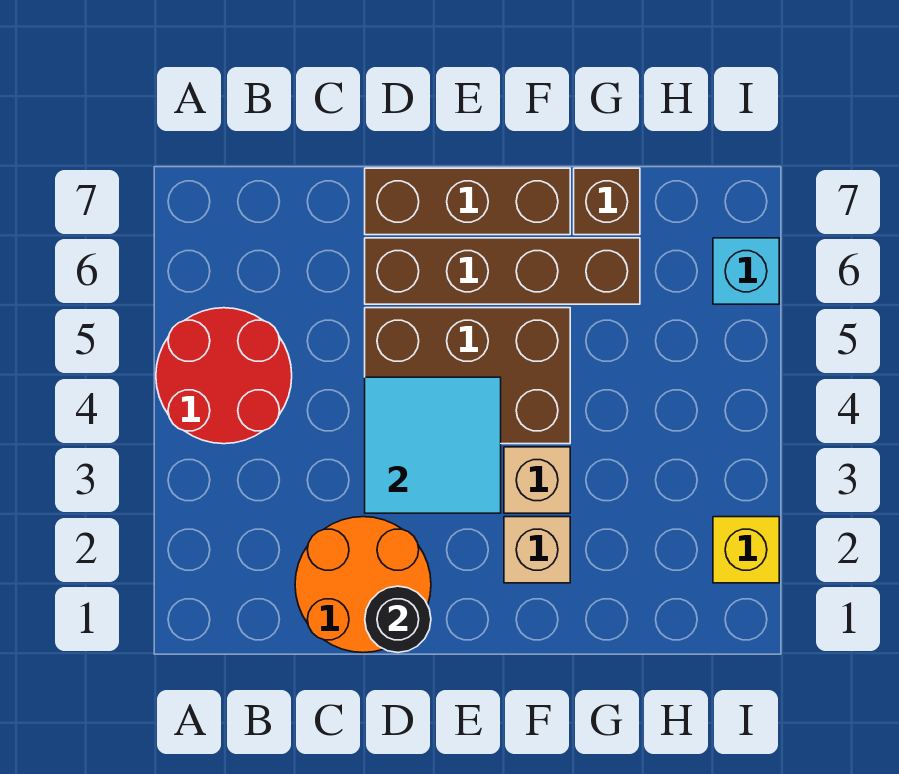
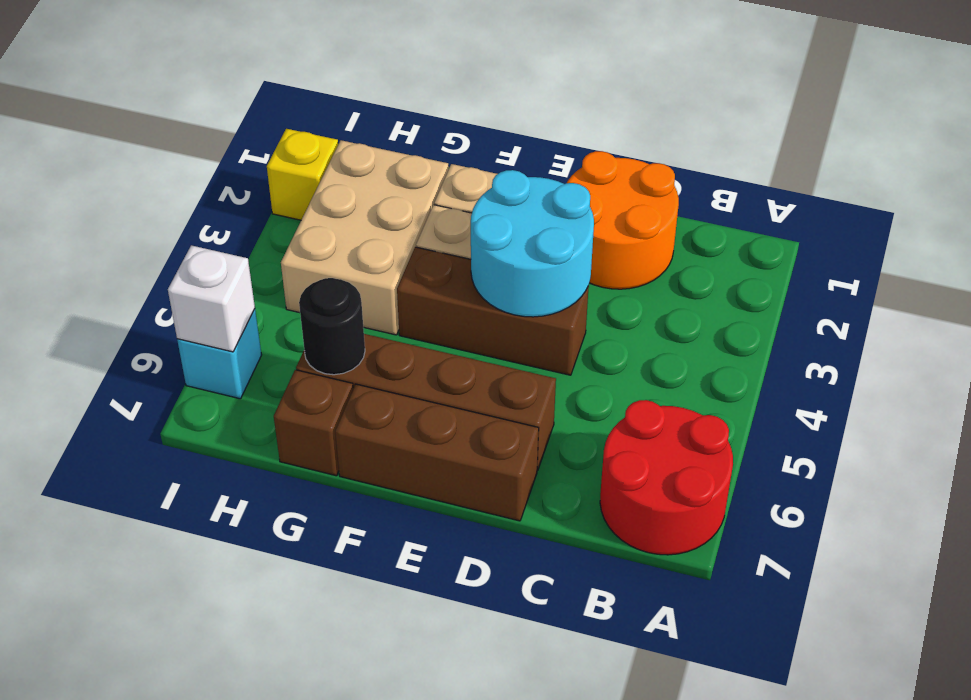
red round brick A4:B5 level 1 -> red round brick A6:B7 level 1
black round brick D1 level 2 -> black round brick G6 level 2
cyan tile D3:E4 level 2 -> cyan round brick D3:E4 level 2
brown brick D4:F5 level 1 -> brown brick D4:F4 level 1
none -> tan brick G2:H4 level 1
none -> white brick I6 level 2

